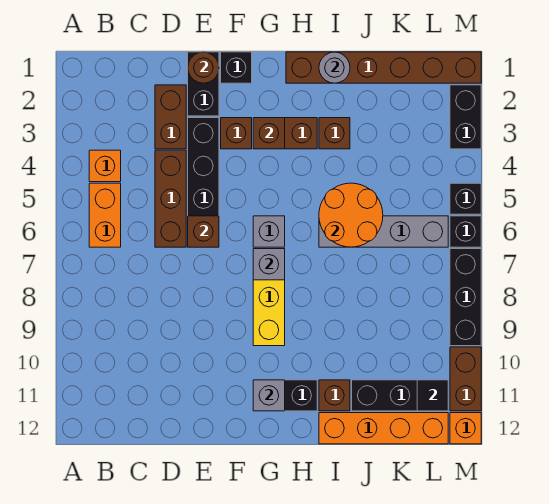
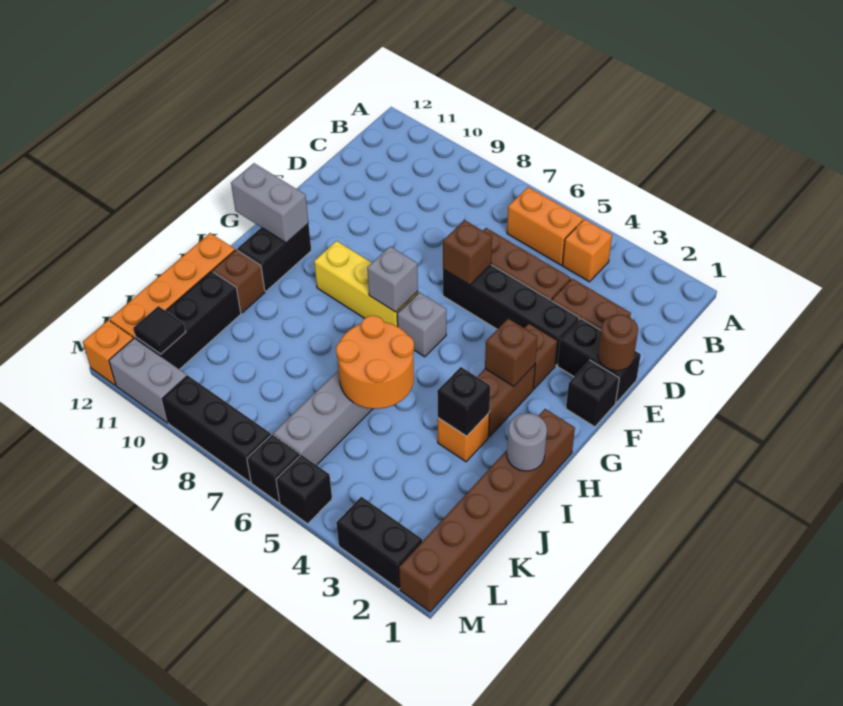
grey brick G11 level 2 -> grey brick G11:G12 level 2
brown brick I3 level 1 -> orange brick I3 level 1
none -> black brick I3 level 2
brown brick M10:M11 level 1 -> grey brick M10:M11 level 1

